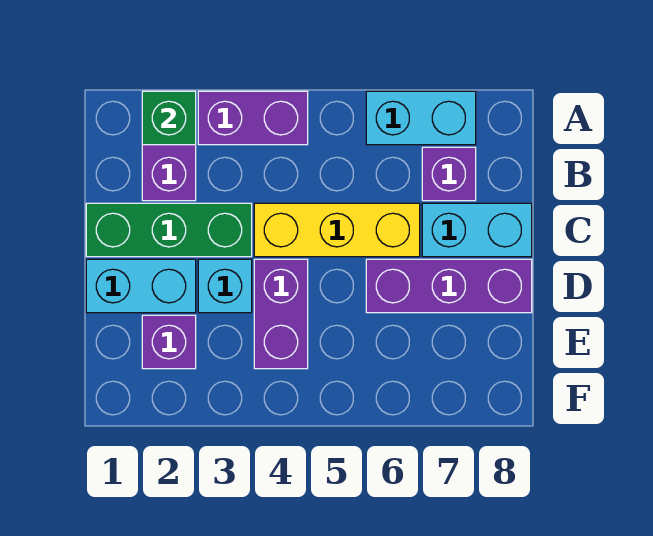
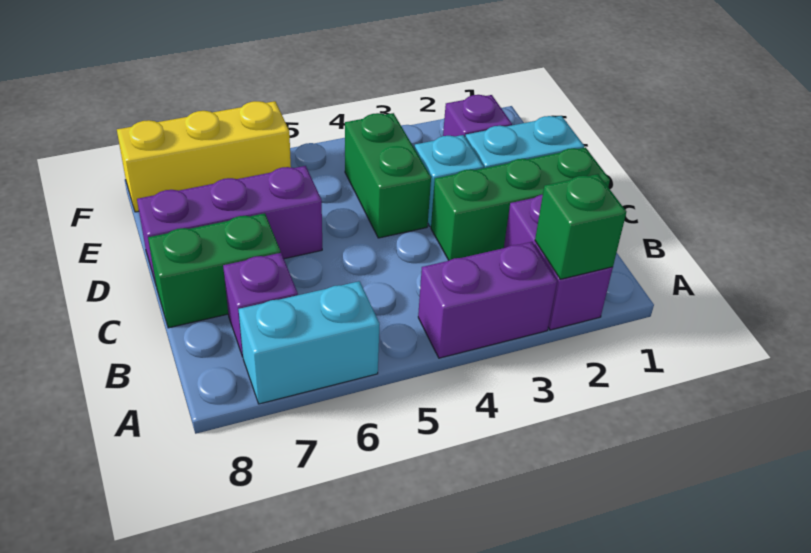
yellow brick C4:C6 level 1 -> yellow brick F6:F8 level 1
cyan brick C7:C8 level 1 -> green brick C7:C8 level 1
purple brick D4:E4 level 1 -> green brick D4:E4 level 1

